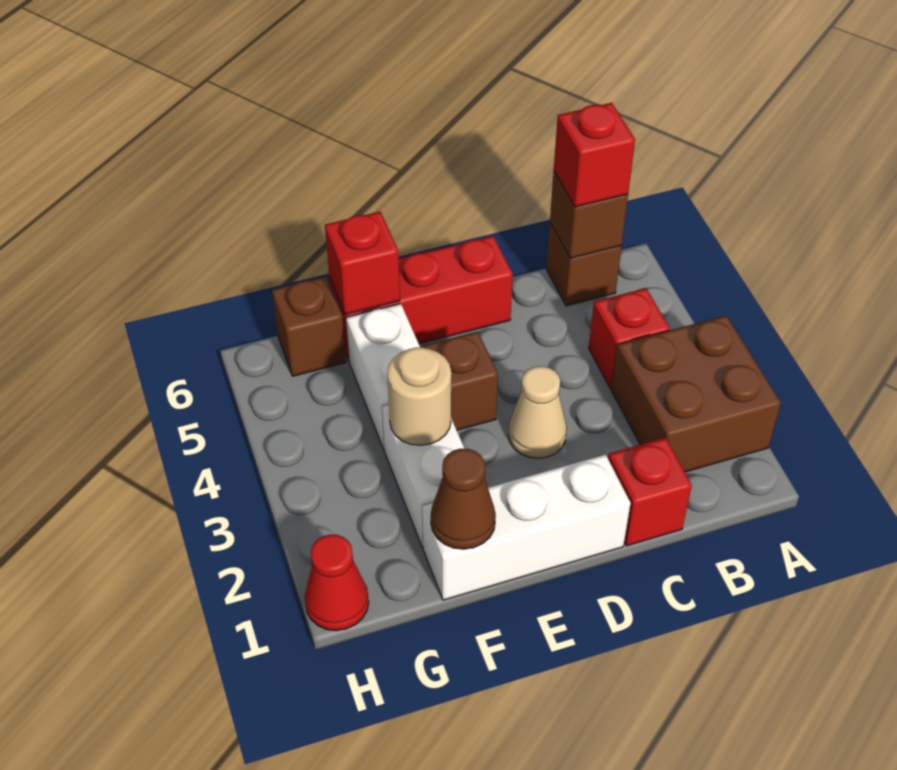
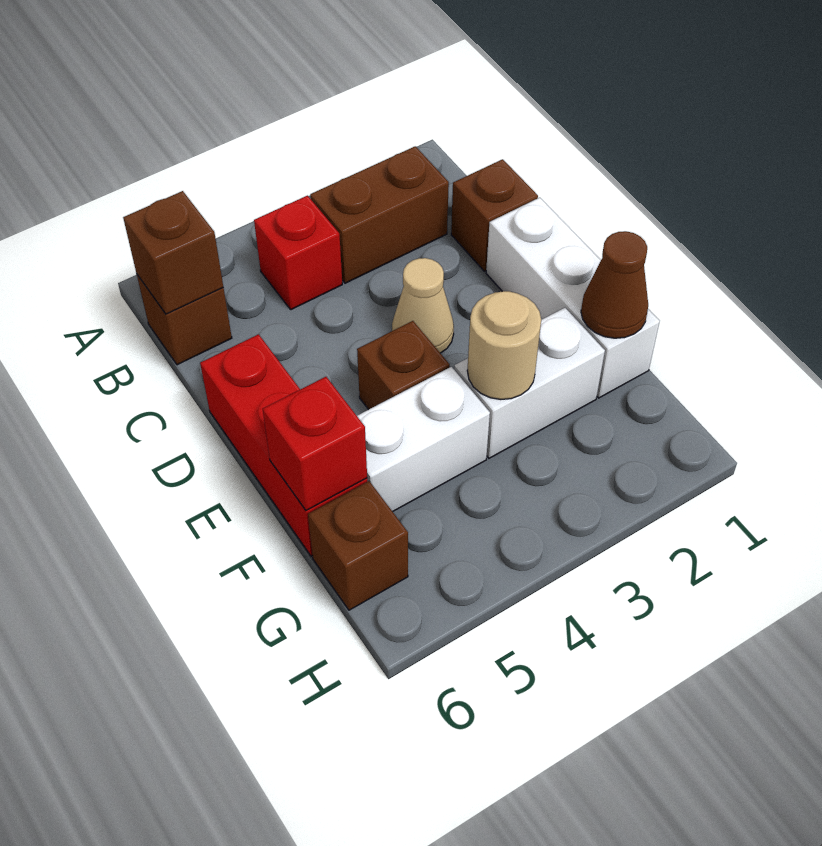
brown brick A2:B3 level 1 -> brown brick B2:B3 level 1
red brick B6 level 3 -> none
red brick C1 level 1 -> brown brick C1 level 1
red cone H1 level 1 -> none

